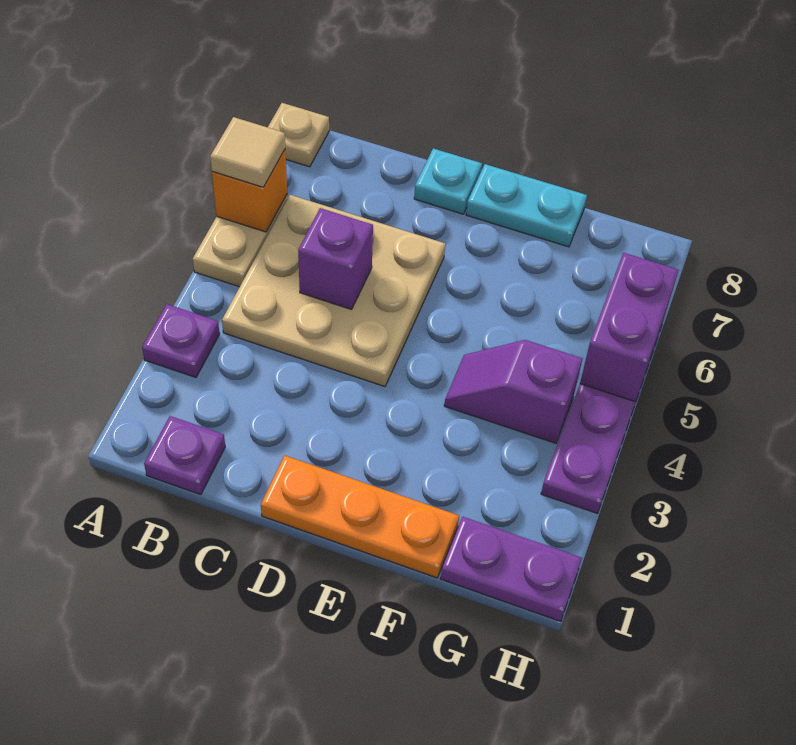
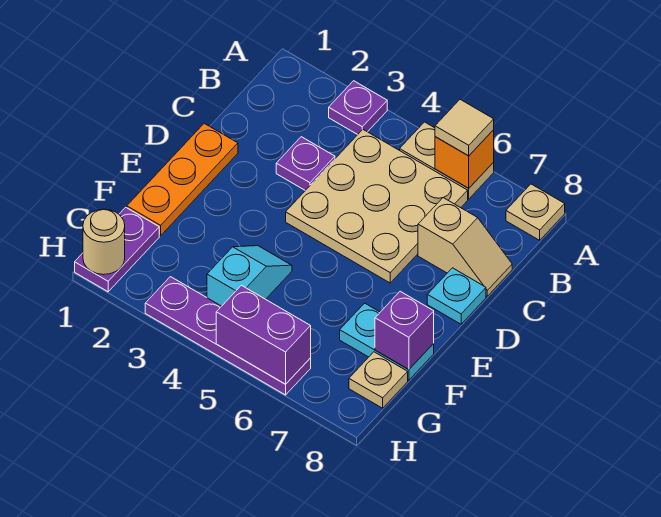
purple plate B1 level 1 -> purple plate C3 level 1
purple brick C5 level 2 -> purple brick F8 level 2
none -> tan slope C7:C8 level 1 top 7
cyan plate E8:F8 level 1 -> cyan plate F7:F8 level 1
purple slope F4:G4 level 1 top G -> cyan slope F4:G4 level 1 top G
none -> tan plate G8 level 1
none -> tan round brick H1 level 2

